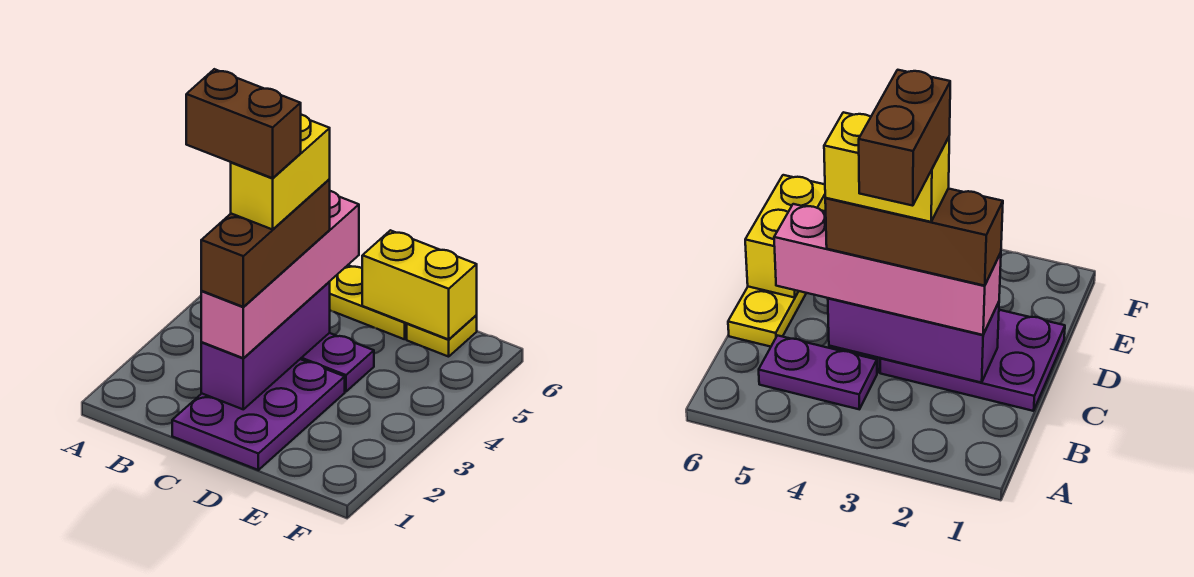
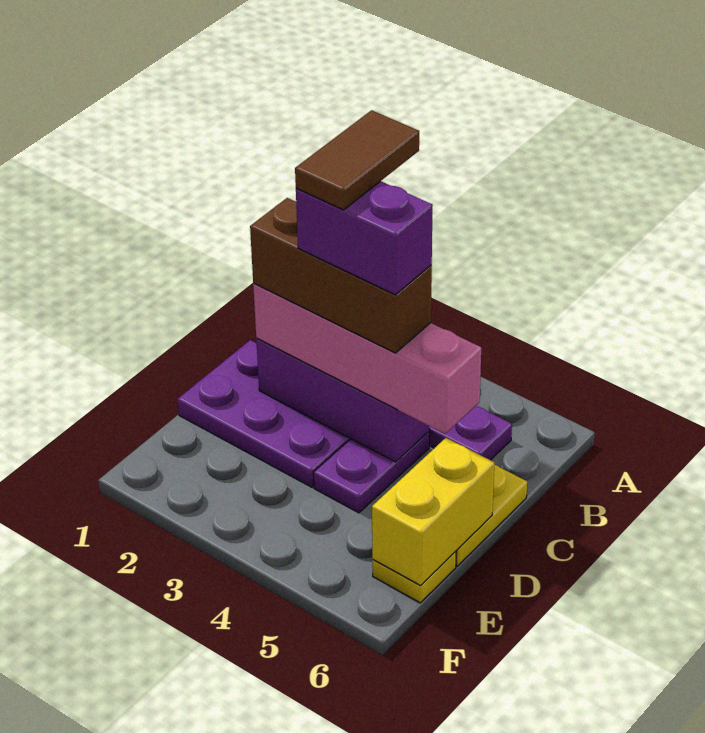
brown brick B3:C3 level 6 -> brown tile B3:C3 level 6
yellow brick C3:C4 level 5 -> purple brick C3:C4 level 5

